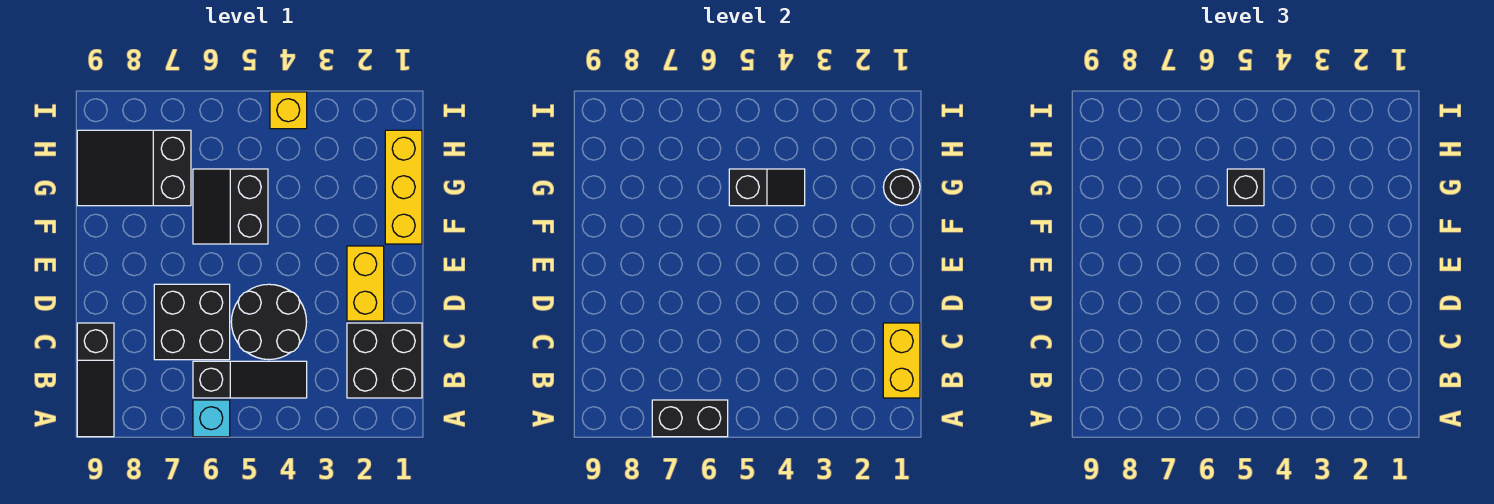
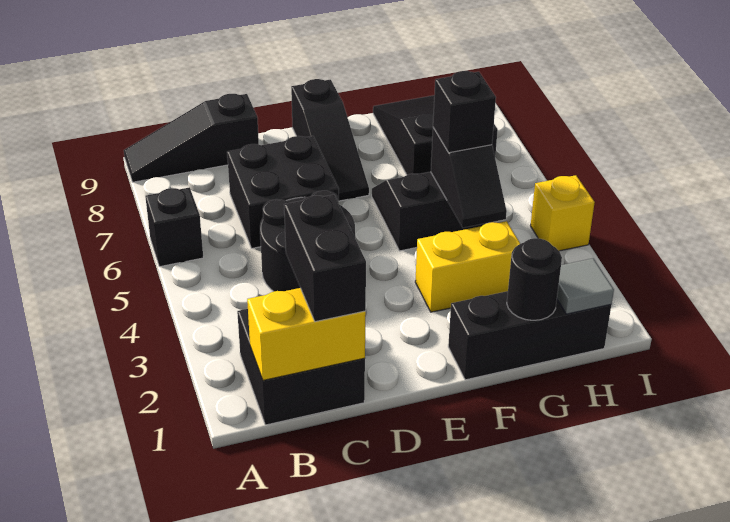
cyan brick A6 level 1 -> black brick A6 level 1
black brick A6:A7 level 2 -> black brick C1:C2 level 3
black slope B4:B6 level 1 top 6 -> black slope E7:E9 level 1 top 9
yellow brick D2:E2 level 1 -> yellow brick F3:G3 level 1
yellow brick F1:H1 level 1 -> black brick F1:H1 level 1
none -> grey tile H1 level 2

